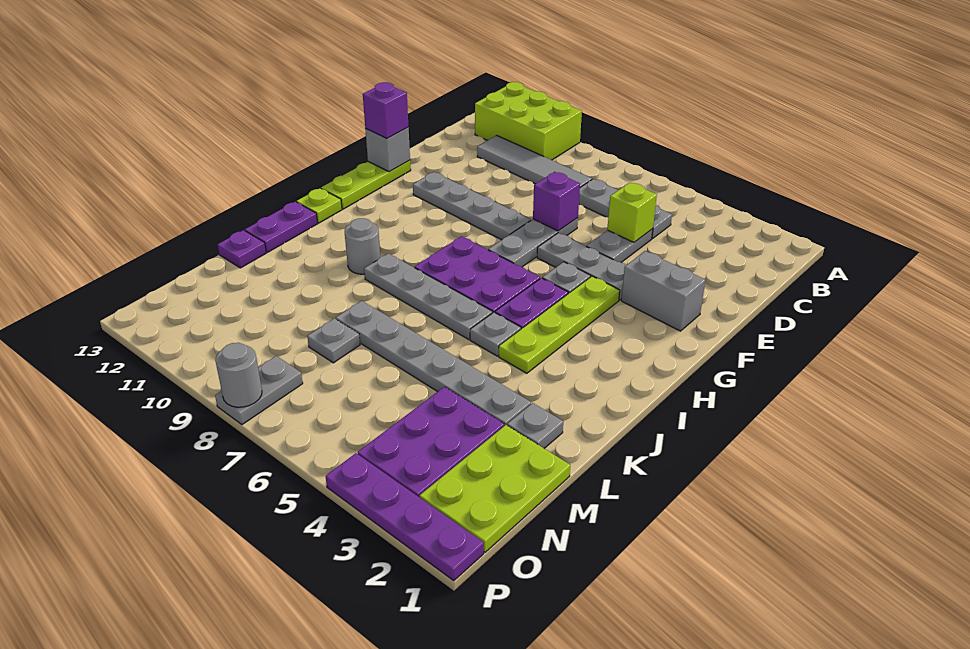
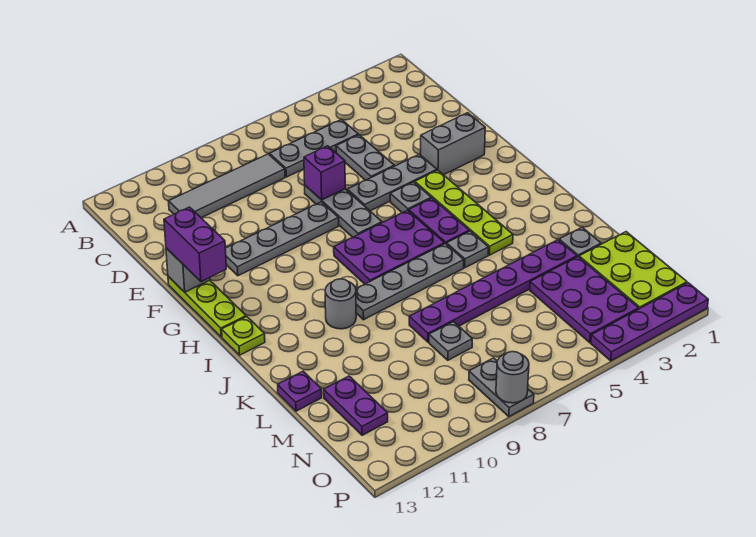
lime brick A10:B12 level 1 -> none
lime brick D5 level 2 -> none
purple brick F13 level 3 -> purple brick F13:G13 level 3
purple plate J13:K13 level 1 -> purple plate M12:N12 level 1
grey plate L3:L8 level 1 -> purple plate L3:L8 level 1

